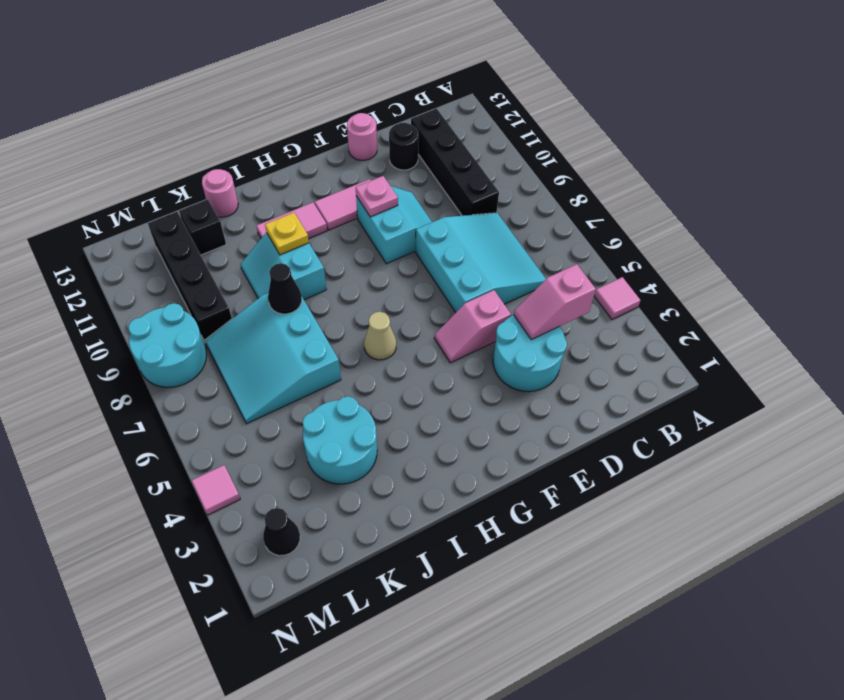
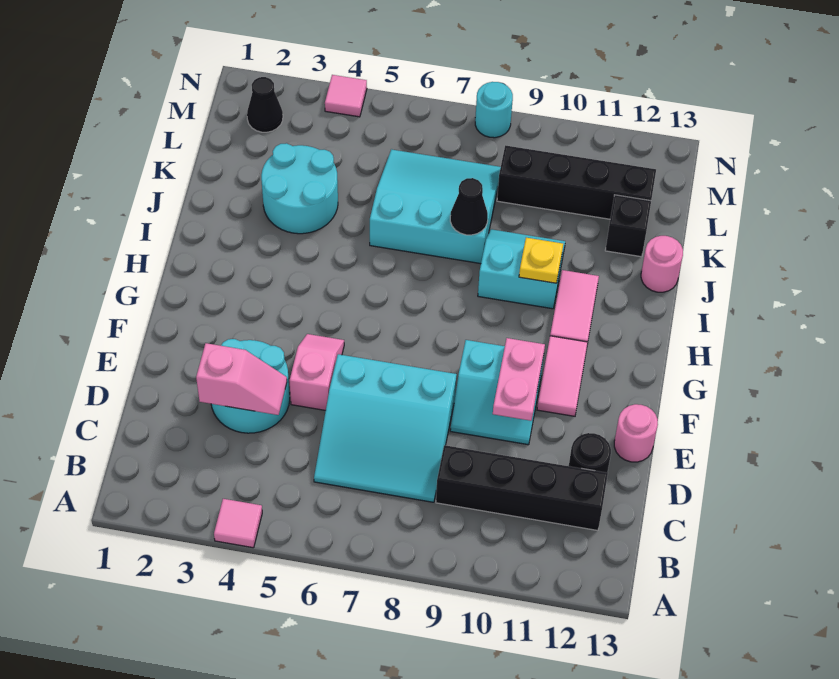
pink slope C4:D4 level 2 top C -> pink slope D3:D4 level 2 top 3
pink plate F10 level 2 -> pink plate E10:F10 level 2
tan cone H6 level 1 -> none
cyan round brick M8:N9 level 1 -> cyan round brick N8 level 1

